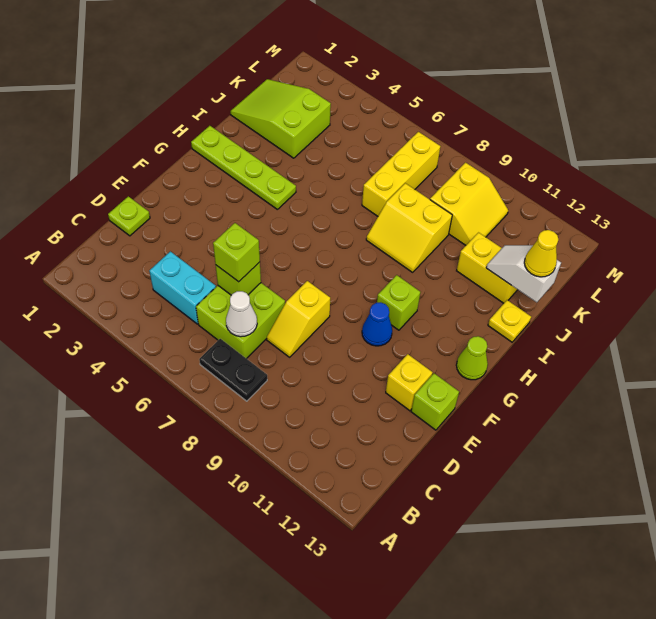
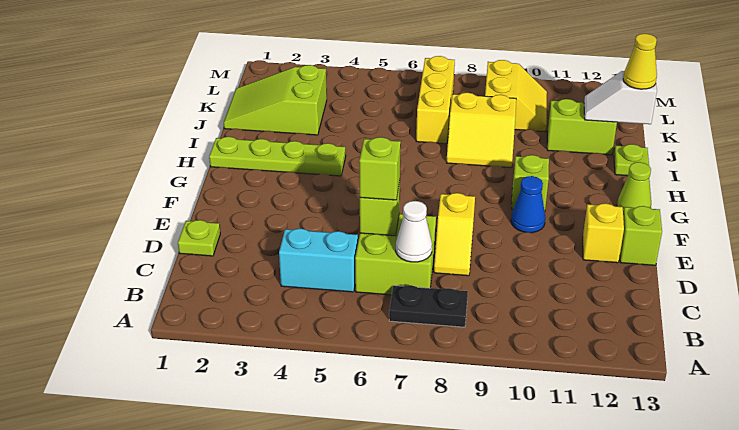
yellow plate I13 level 1 -> lime plate I13 level 1
yellow brick J11:J12 level 1 -> lime brick J11:J12 level 1

